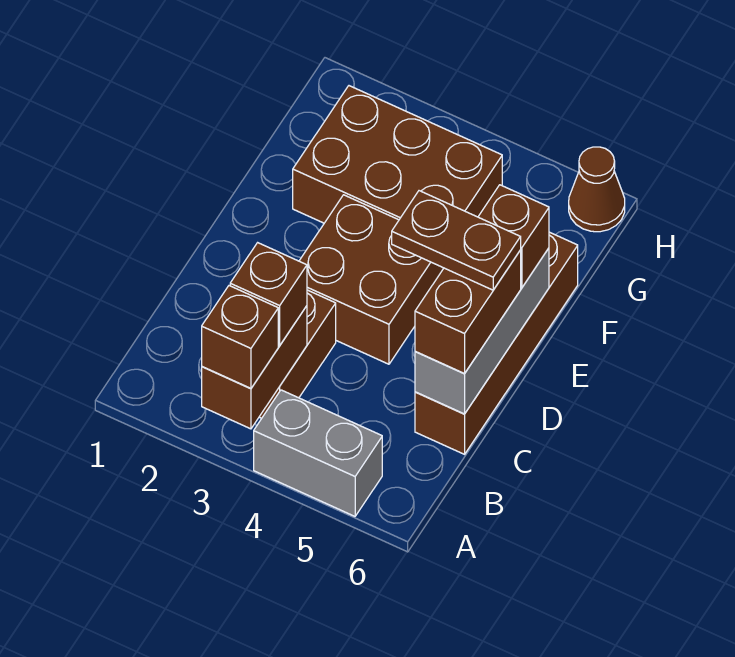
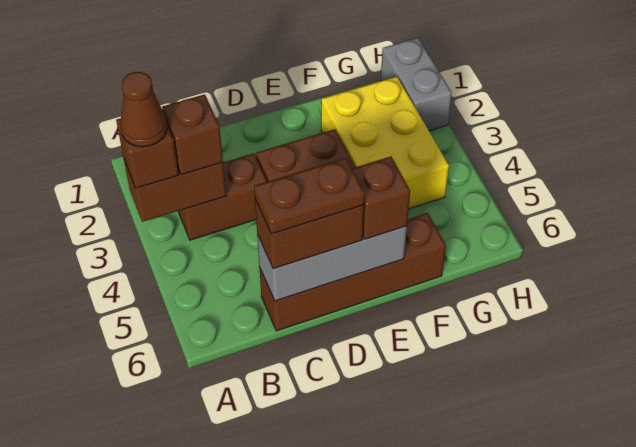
grey brick A4:A5 level 1 -> grey brick H1:H2 level 1
brown plate D5:D6 level 4 -> brown plate C6:D6 level 4
brown brick F2:G4 level 1 -> yellow brick F2:G4 level 1
brown cone H6 level 1 -> brown cone A3 level 4

